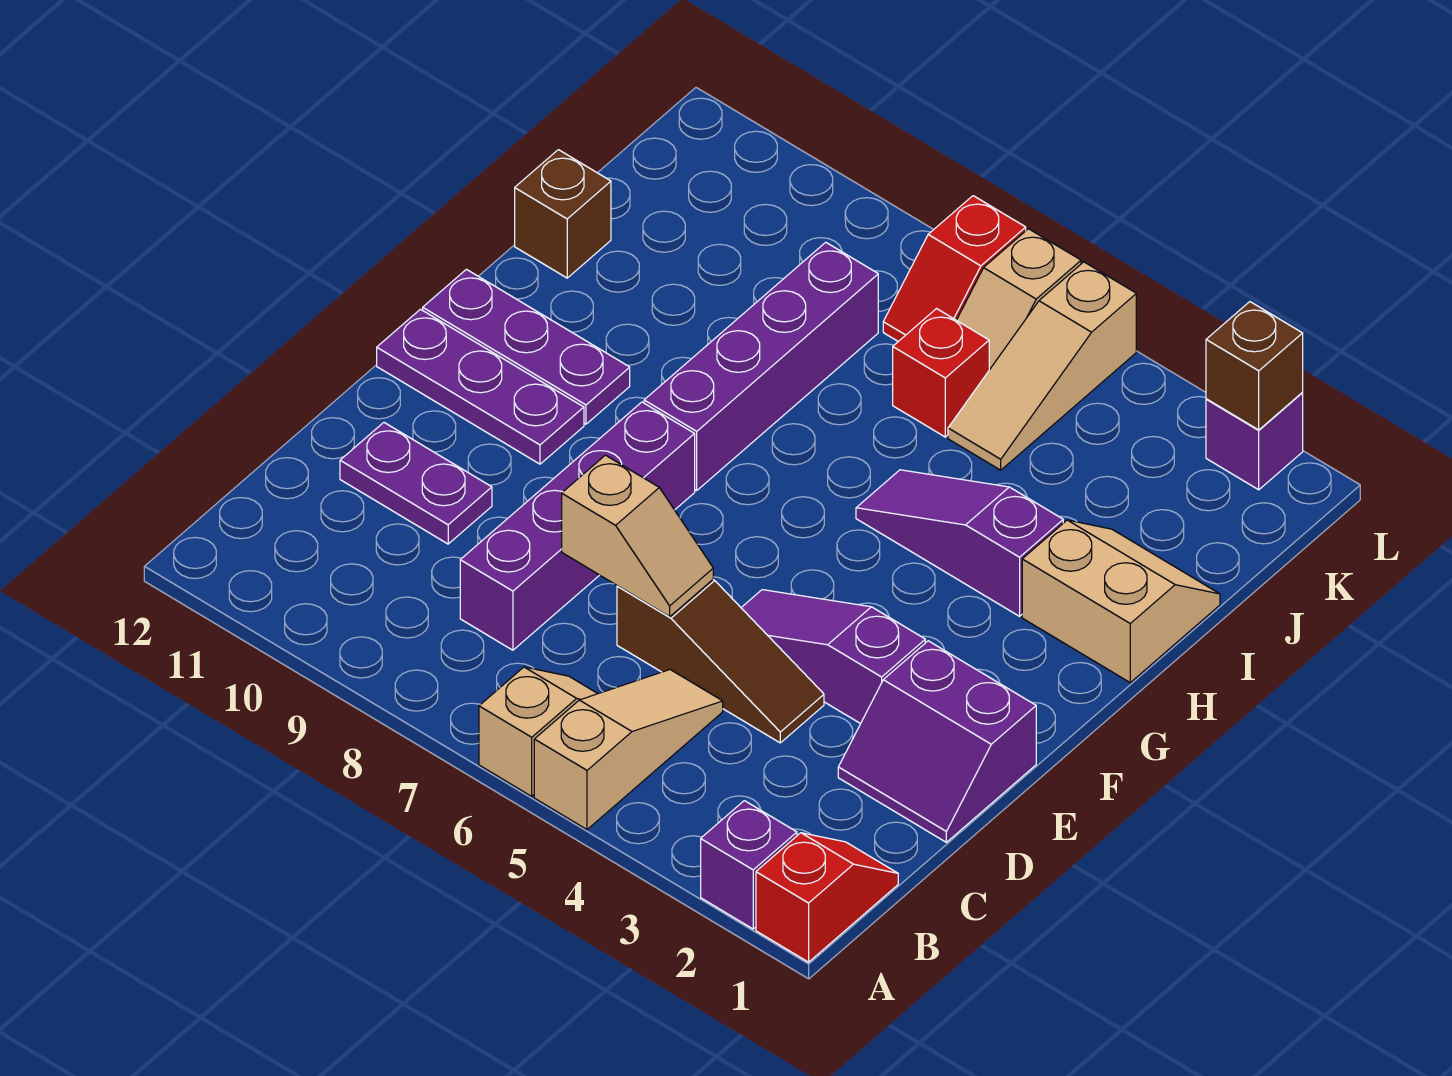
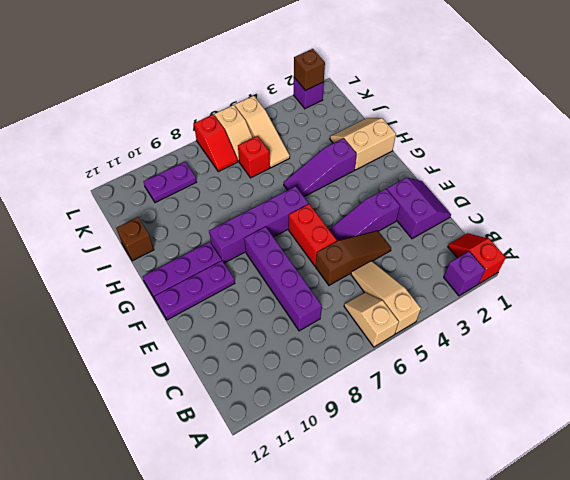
purple slope D1:E2 level 1 top E -> purple slope D1:E2 level 1 top 2
tan slope D6:D7 level 2 top 7 -> none
purple plate D10:D11 level 1 -> purple plate K9:K10 level 1
none -> red brick E6:F6 level 1
purple brick G8:J8 level 1 -> purple brick G6:G9 level 1

